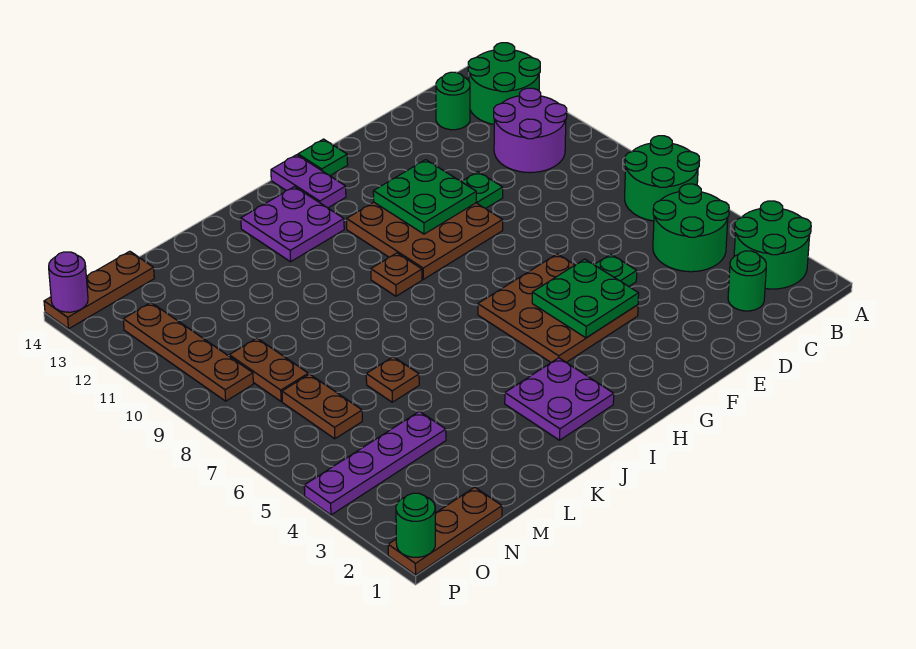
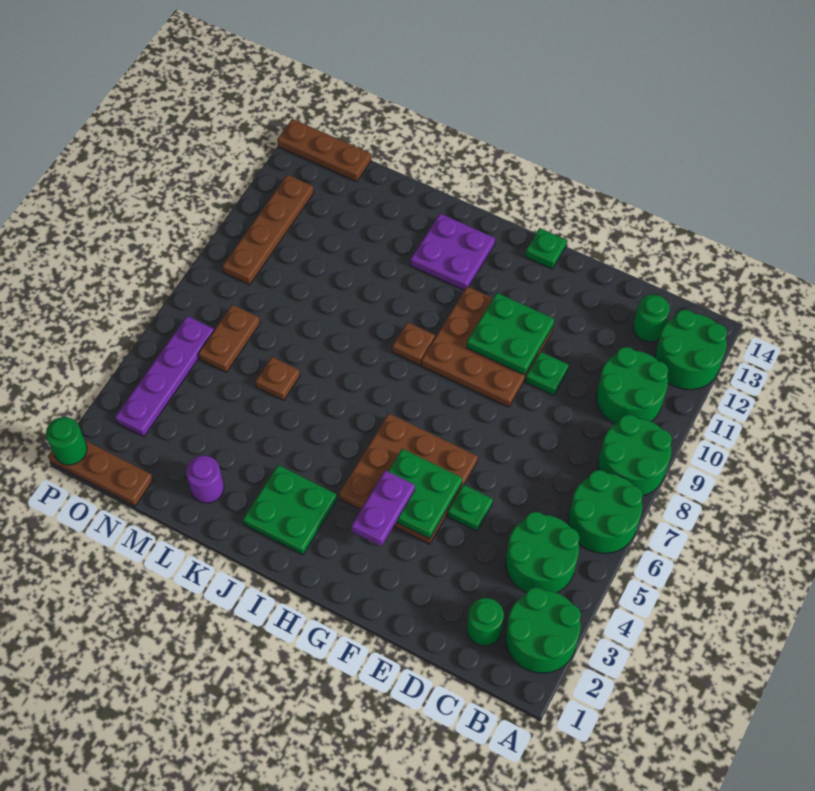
none -> green round brick A8:B9 level 1
purple round brick B10:C11 level 1 -> green round brick B10:C11 level 1
purple plate H13:H14 level 1 -> purple plate G3:G4 level 3
purple plate I2:J3 level 1 -> green plate I2:J3 level 1
purple plate M4:P4 level 1 -> purple plate O3:O6 level 1
brown plate N8:N9 level 1 -> none
purple round brick P14 level 2 -> purple round brick L2 level 1

